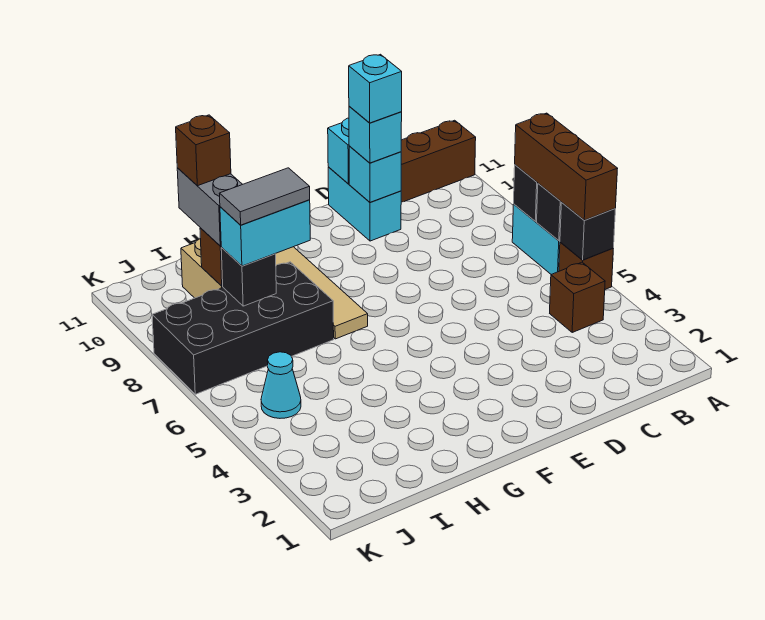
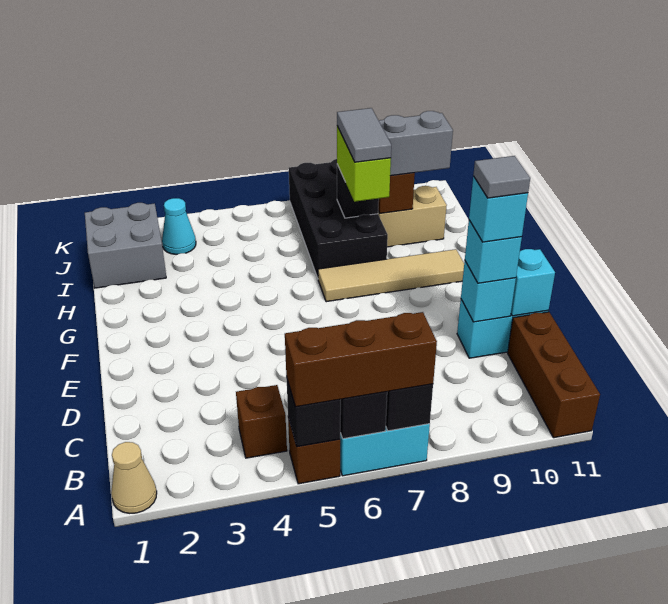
none -> tan cone A1 level 1
none -> grey tile D10 level 5
cyan brick H8:I8 level 3 -> lime brick H8:I8 level 3
none -> grey brick I1:J2 level 1
brown brick I10 level 4 -> none
cyan cone J5 level 1 -> cyan cone J3 level 1

